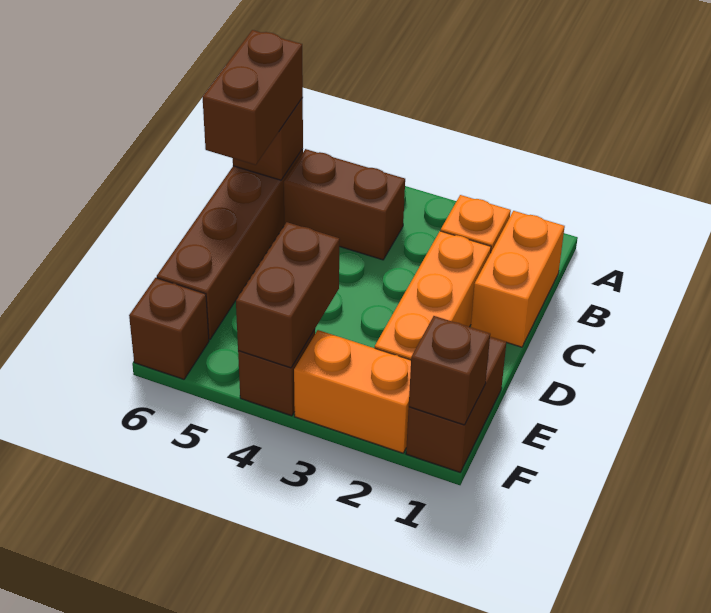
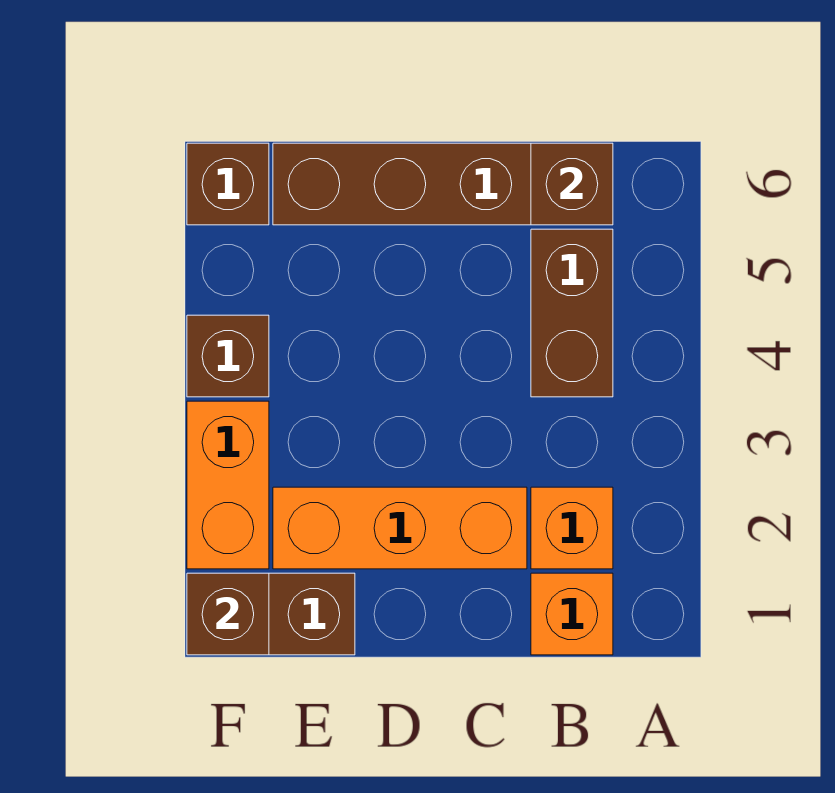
orange brick B1:C1 level 1 -> orange brick B1 level 1
brown brick B6:C6 level 3 -> none
brown brick E4:F4 level 2 -> none

